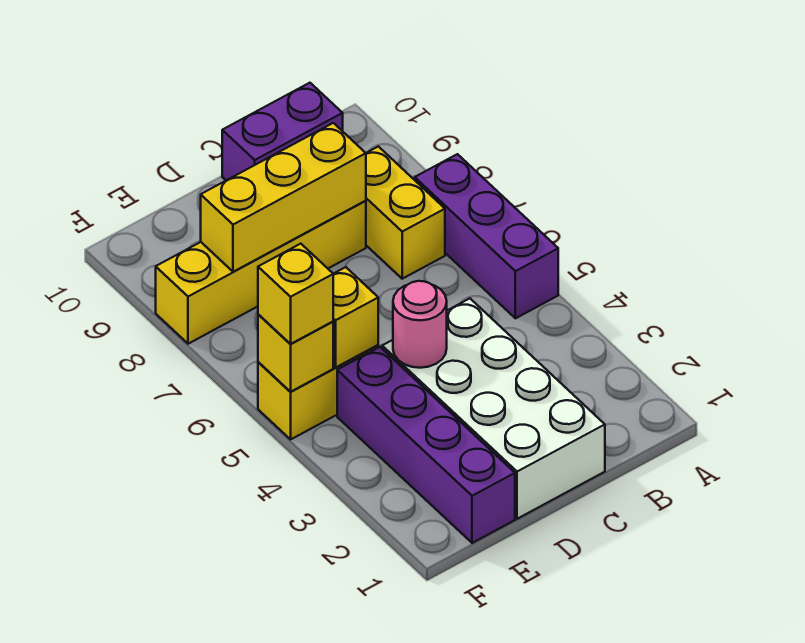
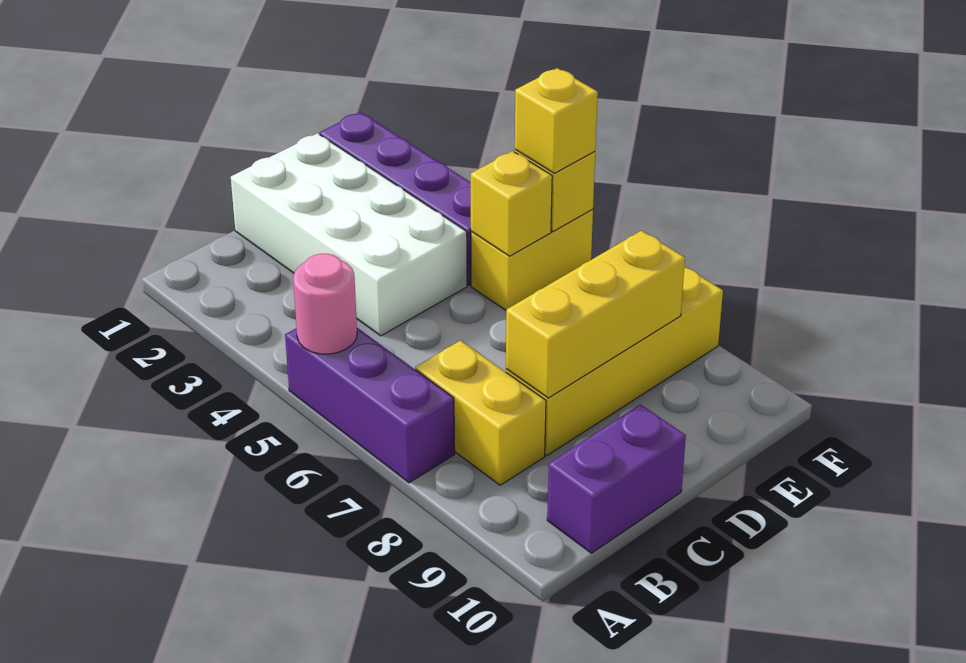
pink round brick D4 level 2 -> pink round brick A5 level 2

